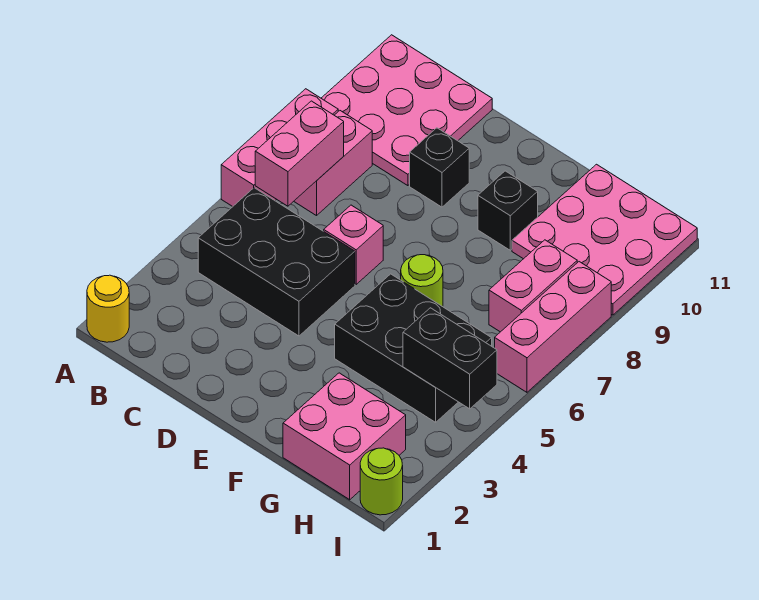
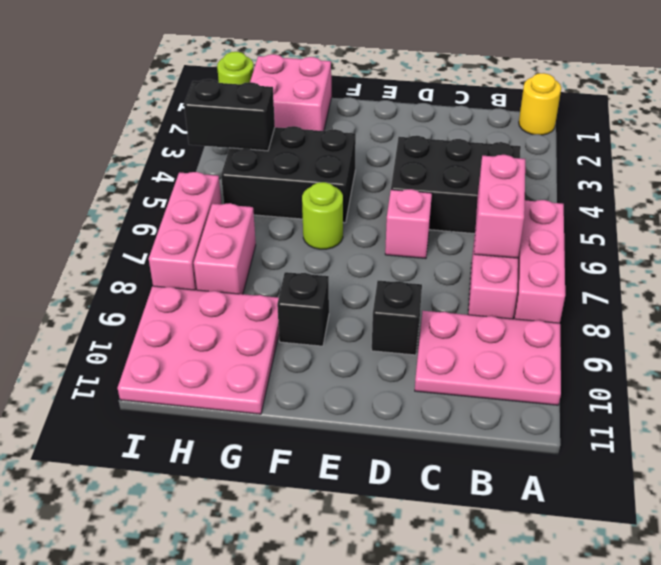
pink plate A9:C11 level 1 -> pink plate A9:C10 level 1

